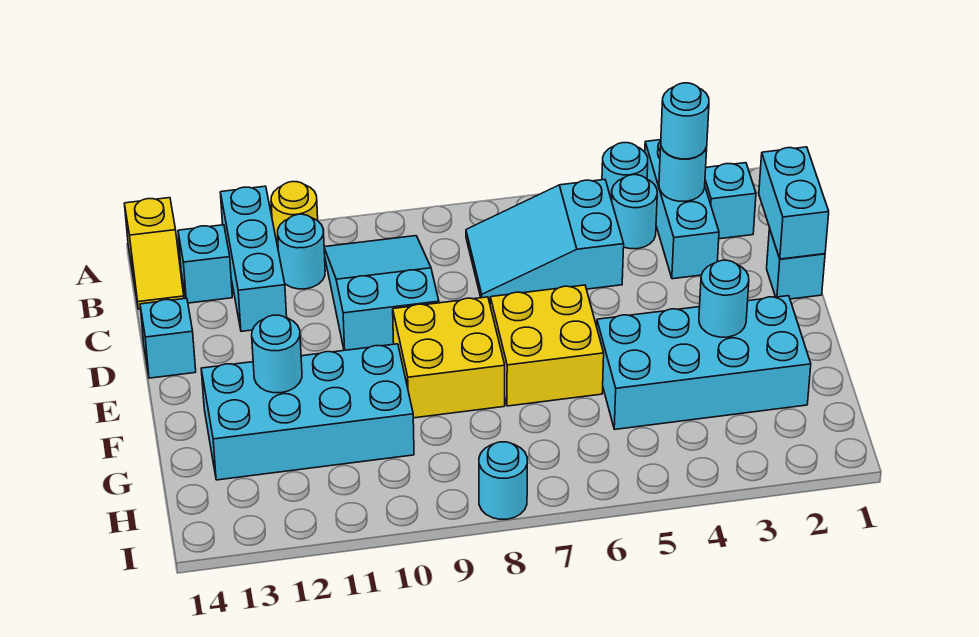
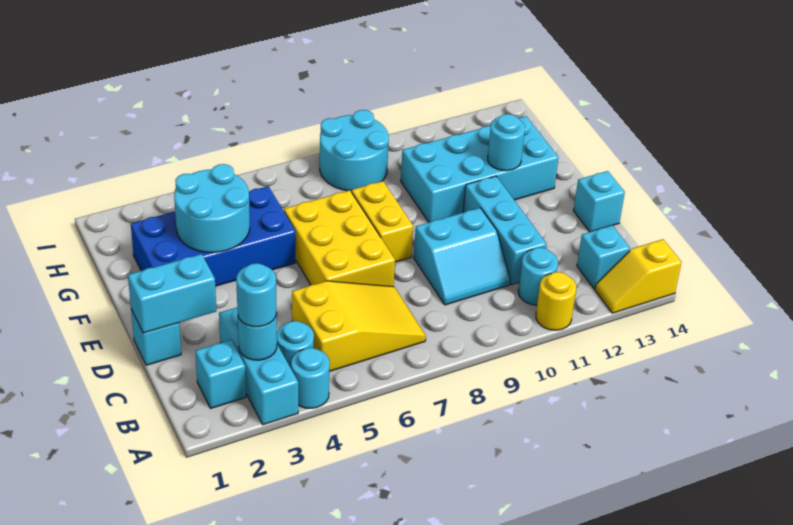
cyan brick A12:C12 level 1 -> cyan brick C11:E11 level 1
yellow slope A14:B14 level 1 top A -> yellow slope A13:A14 level 1 top 14
cyan slope B5:C7 level 1 top 5 -> yellow slope B5:C7 level 1 top 5
cyan slope B9:D10 level 1 top D -> cyan slope C9:D10 level 1 top D
cyan brick C1:D1 level 2 -> cyan brick D1:D2 level 2
yellow brick E6:F7 level 1 -> yellow brick D6:F7 level 1
yellow brick E8:F9 level 1 -> yellow brick E8:F8 level 1
cyan brick F2:G5 level 1 -> blue brick F2:G5 level 1
cyan round brick F3 level 2 -> cyan round brick F3:G4 level 2
cyan round brick I8 level 1 -> cyan round brick H8:I9 level 1

